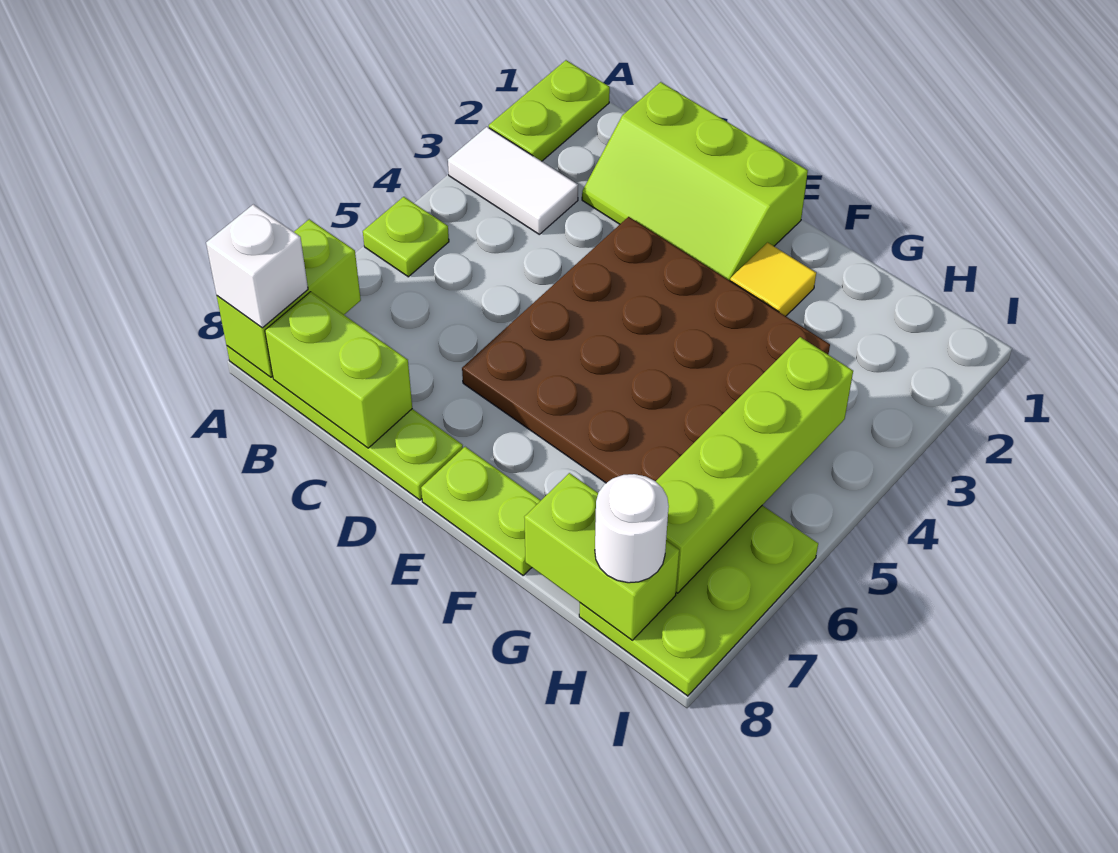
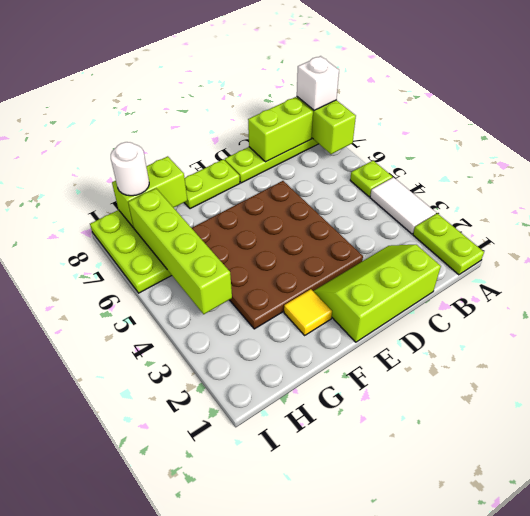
white tile A3:B3 level 1 -> white tile A3:A4 level 1

